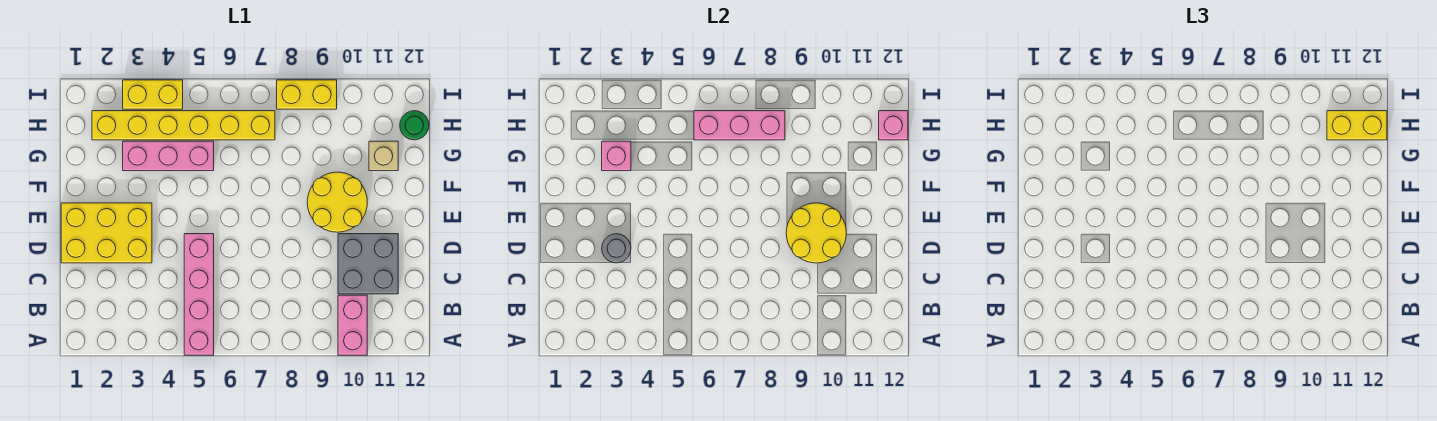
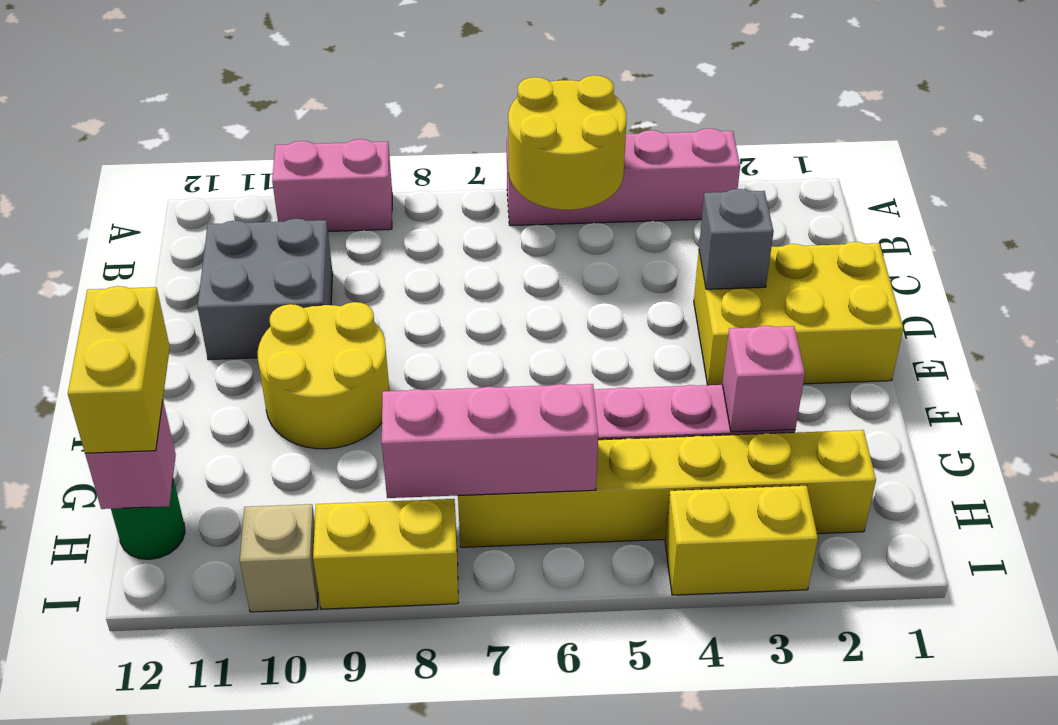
pink brick A5:D5 level 1 -> pink brick A3:A6 level 1
pink brick A10:B10 level 1 -> pink brick A9:A10 level 1
grey round brick D3 level 2 -> grey brick D3 level 2
yellow round brick D9:E10 level 2 -> yellow round brick A5:B6 level 2
tan brick G11 level 1 -> tan brick I10 level 1
yellow brick H11:H12 level 3 -> yellow brick G12:H12 level 3

